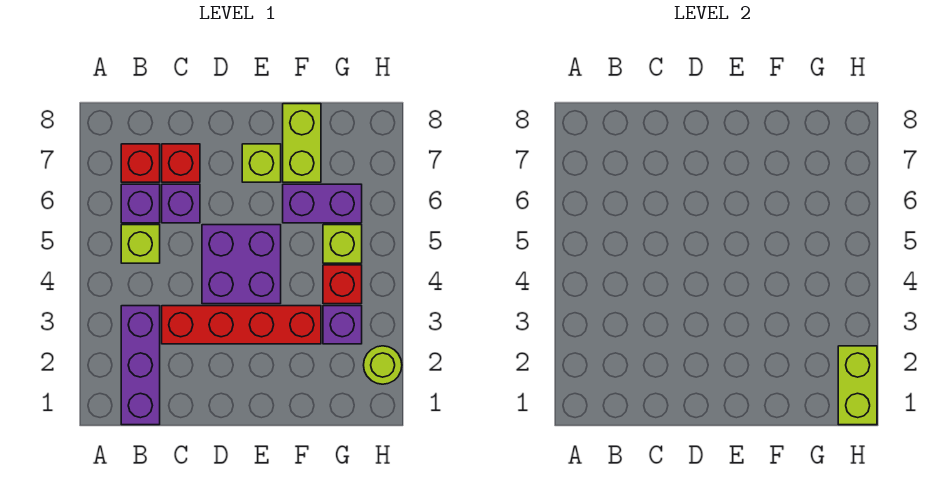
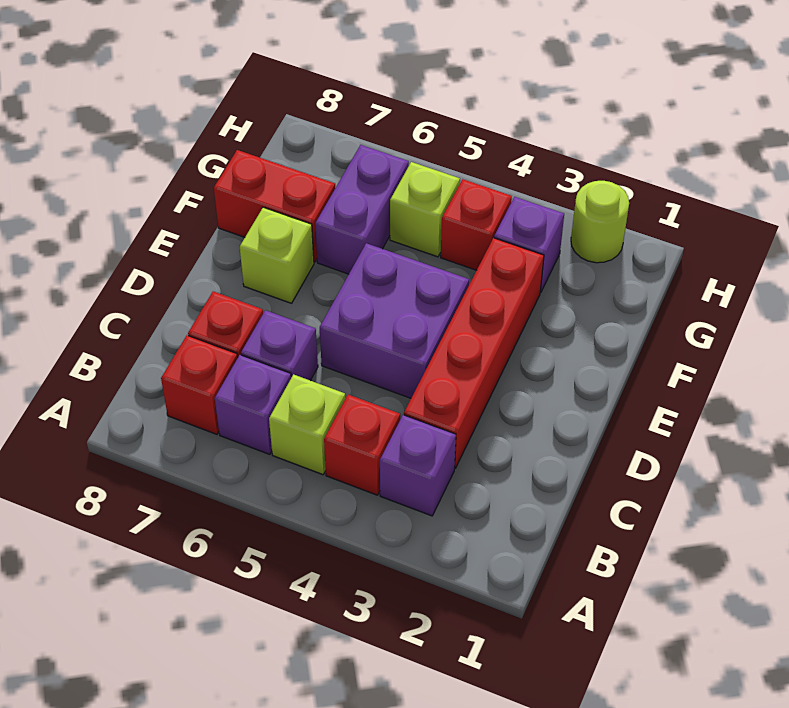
purple brick B1:B3 level 1 -> purple brick B3 level 1
none -> red brick B4 level 1
lime brick F7:F8 level 1 -> red brick F7:F8 level 1
lime brick H1:H2 level 2 -> none

